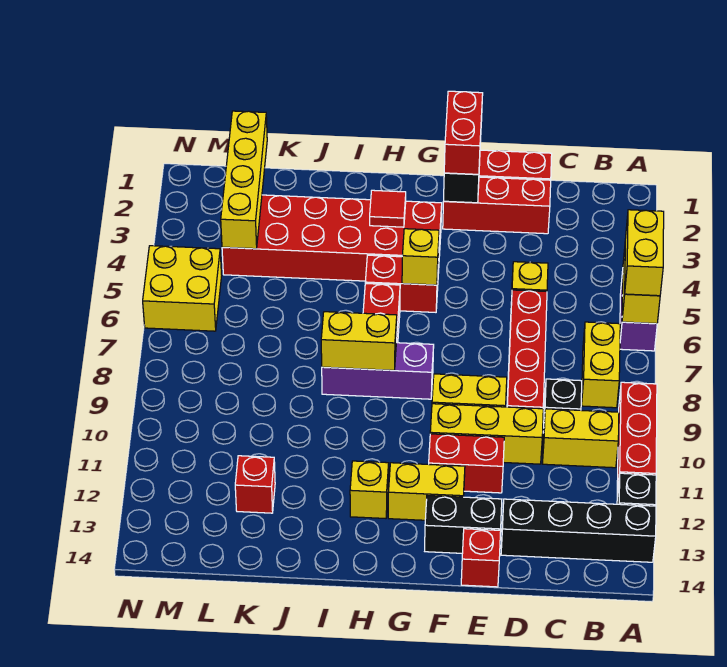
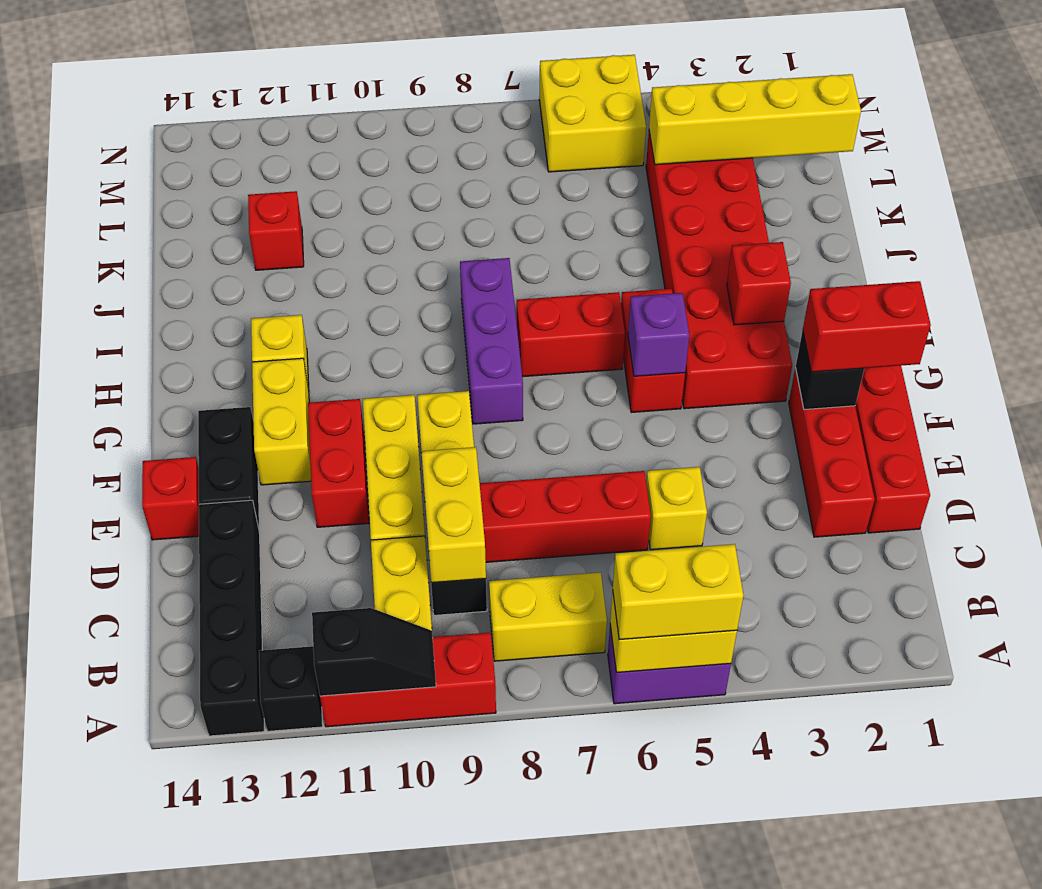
none -> black slope A10:A11 level 2 top 11
yellow brick G5 level 2 -> purple brick G5 level 2
red tile H3 level 2 -> red brick H3 level 2
yellow brick H8:I8 level 2 -> yellow brick C9:D9 level 2

